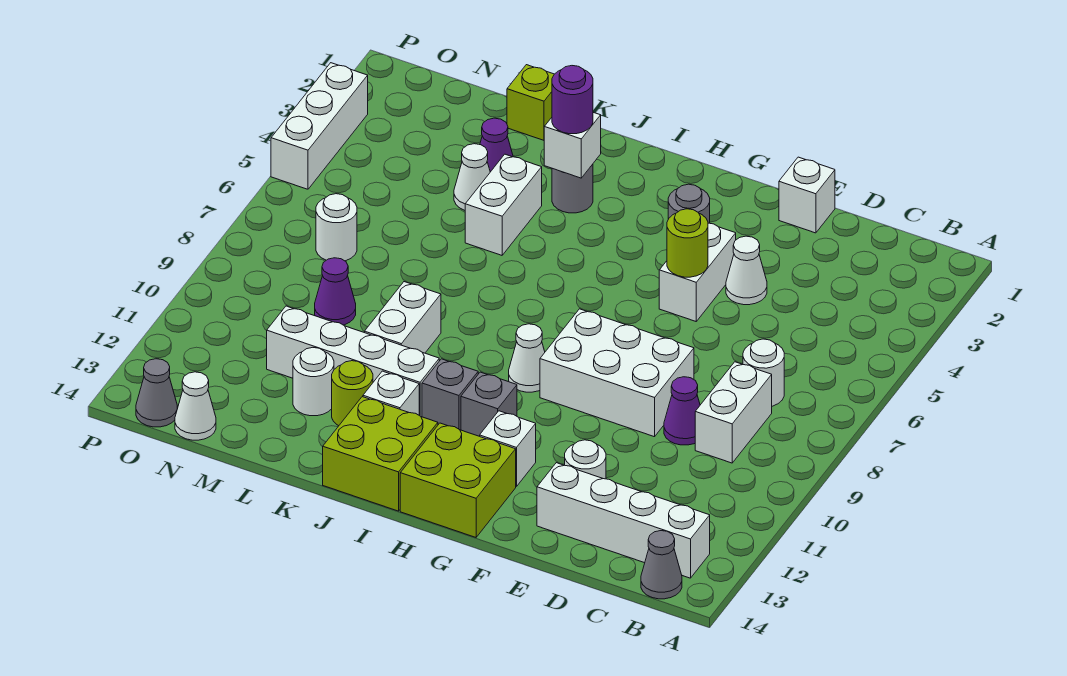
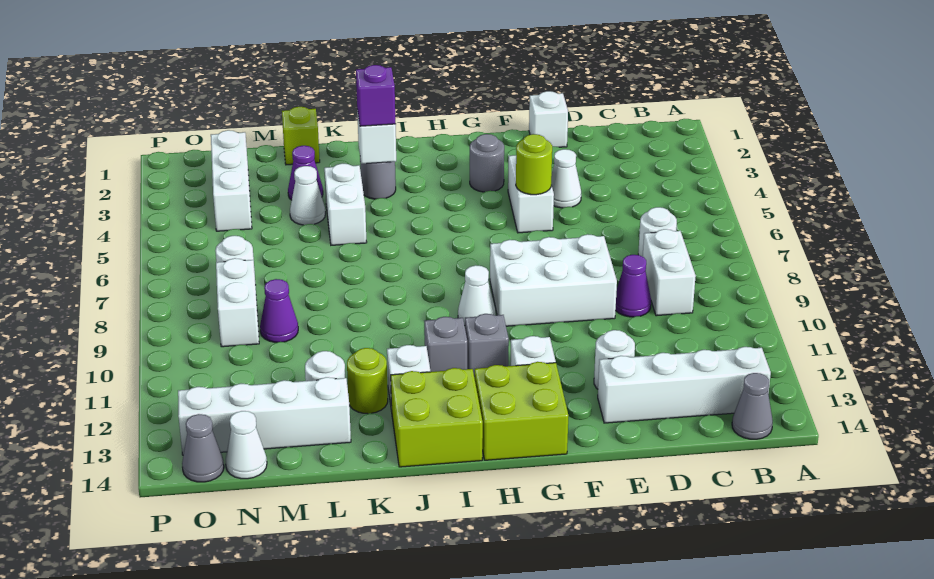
purple round brick J3 level 3 -> purple brick J3 level 3
white brick J11:M11 level 1 -> white brick L13:O13 level 1
white brick K9:K10 level 1 -> white brick N8:N9 level 1
white brick P3:P5 level 1 -> white brick N2:N4 level 1

